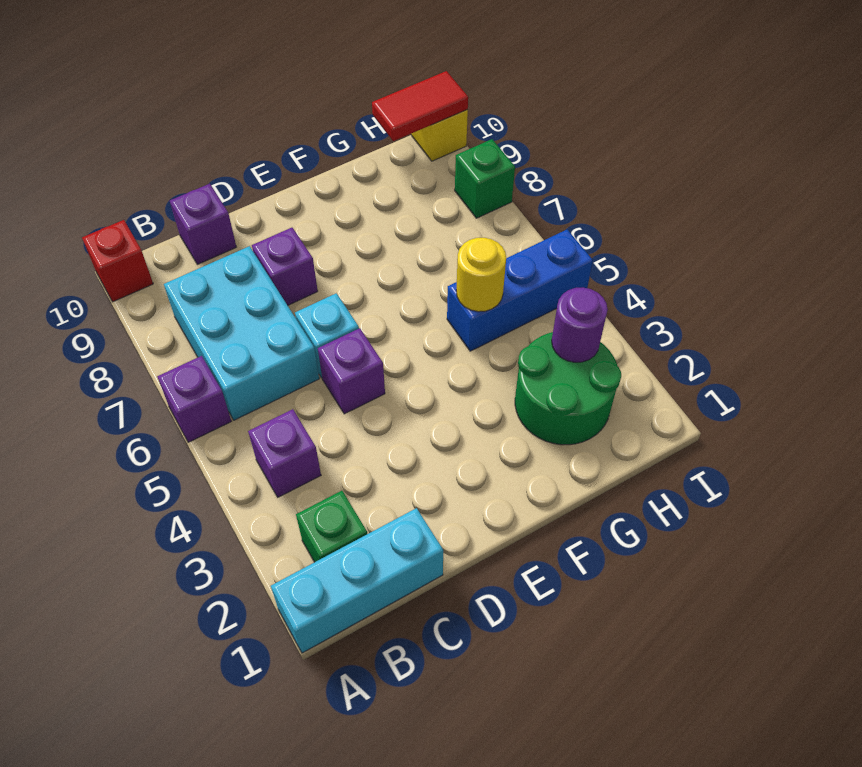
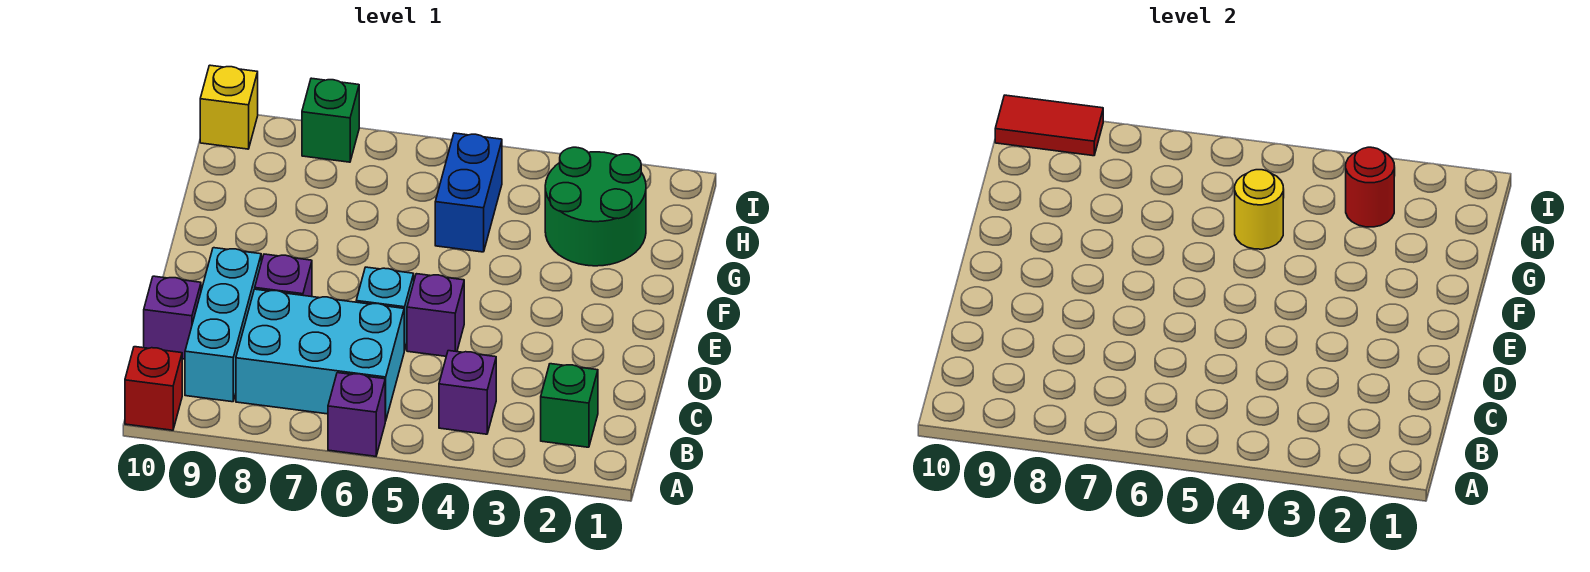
cyan brick A1:C1 level 1 -> cyan brick B9:D9 level 1
blue brick G5:I5 level 1 -> blue brick G5:H5 level 1
purple round brick H3 level 2 -> red round brick H3 level 2
red tile H10:I10 level 2 -> red tile I9:I10 level 2

